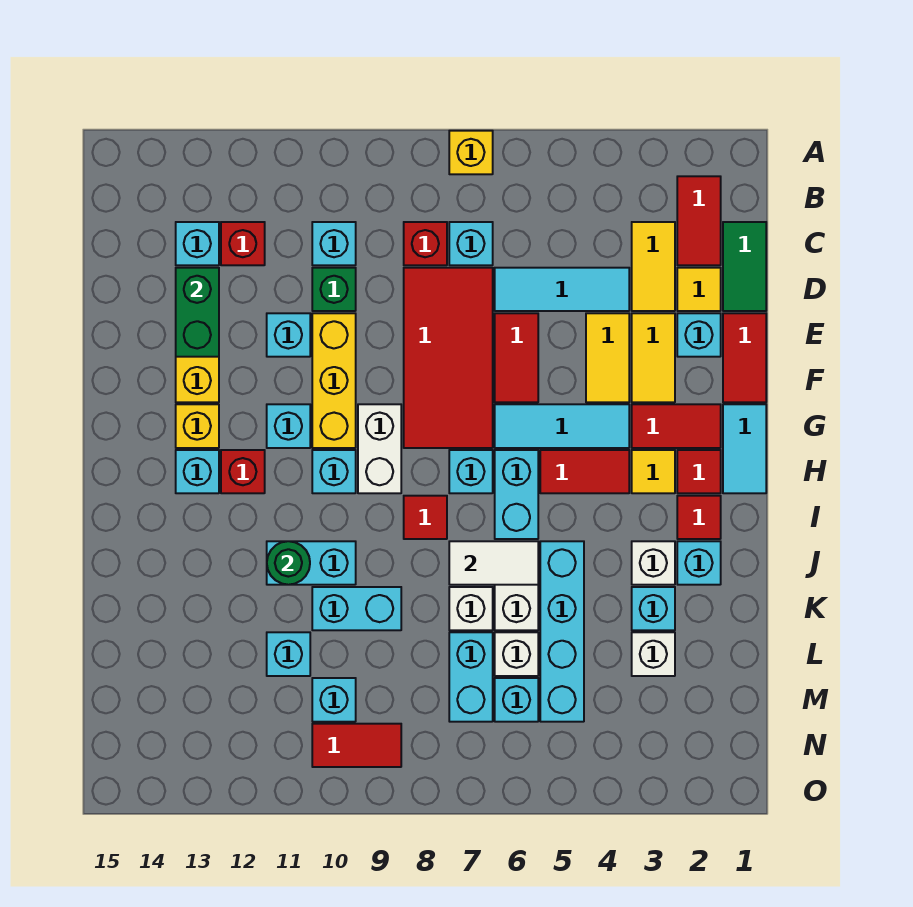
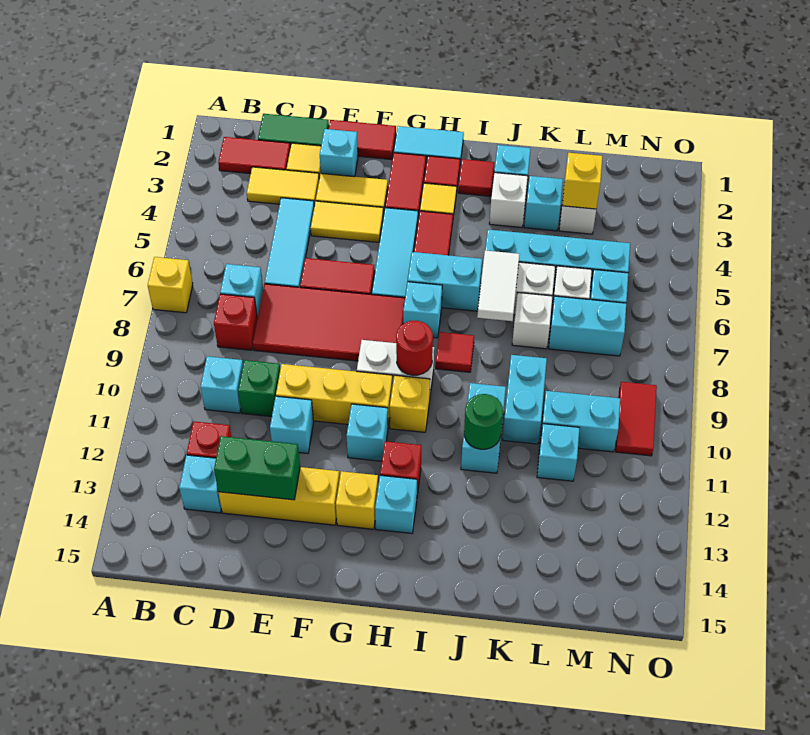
none -> red round brick H9 level 2
cyan brick H10 level 1 -> yellow brick H10 level 1
none -> yellow brick L3 level 2
cyan brick M10 level 1 -> cyan brick L10:M10 level 1

